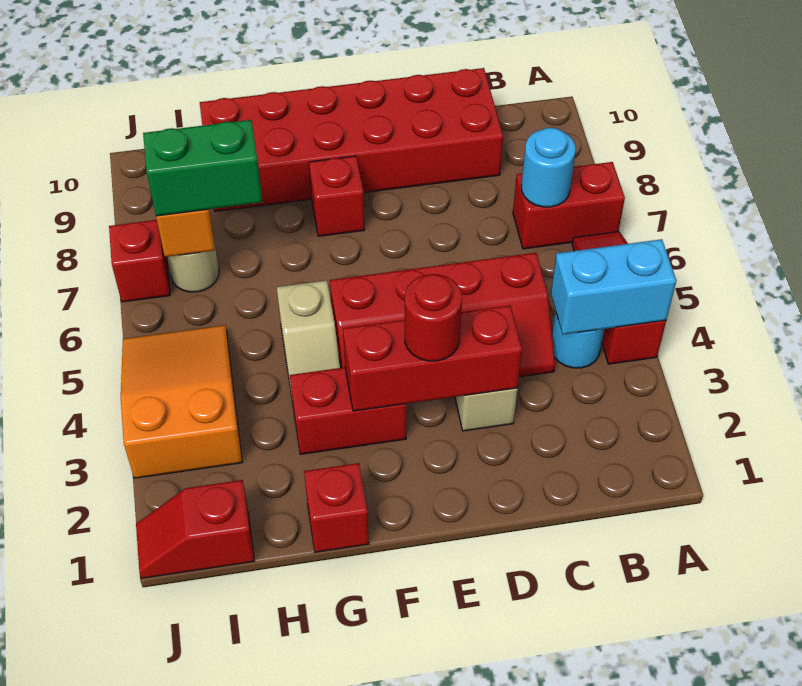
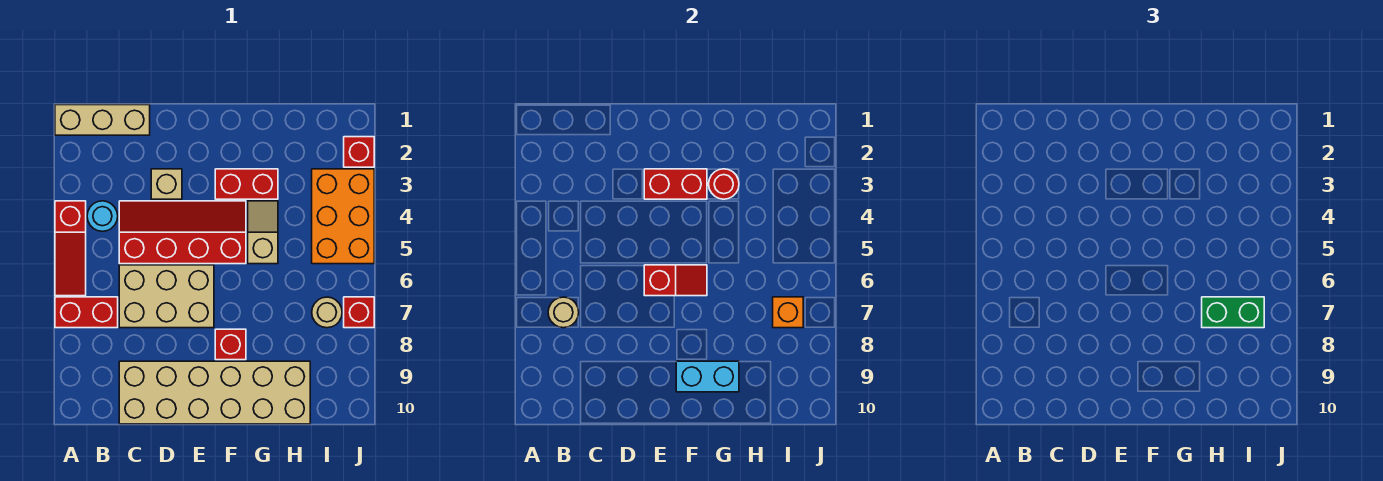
none -> tan brick A1:C1 level 1
cyan brick A4:B4 level 2 -> cyan brick F9:G9 level 2
cyan round brick B7 level 2 -> tan round brick B7 level 2
none -> tan brick C6:E7 level 1
red brick C9:H10 level 1 -> tan brick C9:H10 level 1
red brick D3:F3 level 2 -> red brick E3:F3 level 2
red round brick E3 level 3 -> red round brick G3 level 2
red brick G1 level 1 -> red brick J2 level 1
red slope I1:J1 level 1 top I -> red slope E6:F6 level 2 top E
orange slope I3:J5 level 1 top 3 -> orange brick I3:J5 level 1

